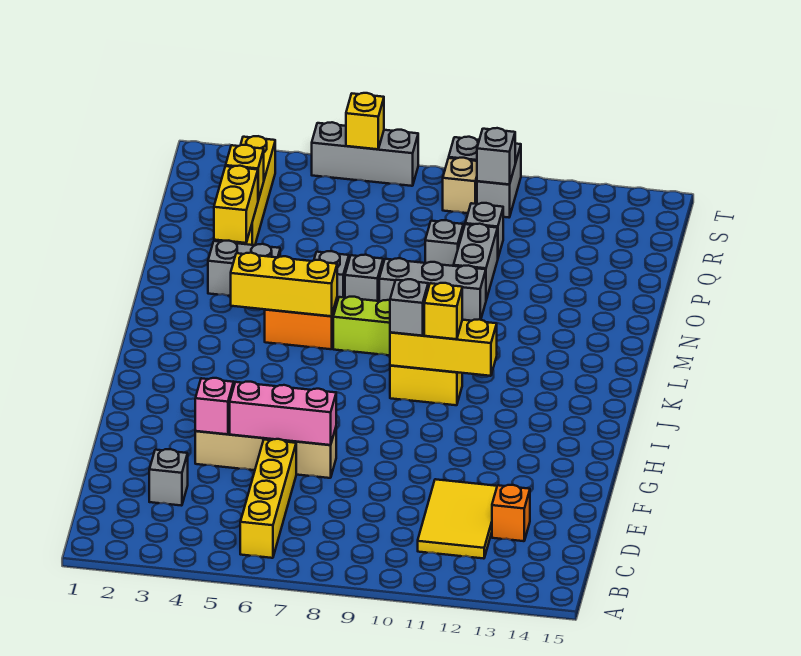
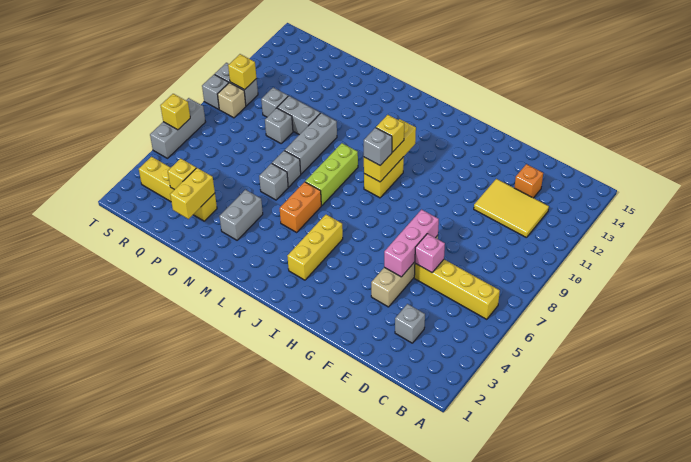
pink brick F4 level 2 -> pink brick E6 level 2
yellow brick L4:L6 level 2 -> yellow brick J3:J5 level 1
yellow brick O3:P3 level 2 -> yellow brick P2:P3 level 2
grey brick S10 level 2 -> yellow brick S10 level 2

